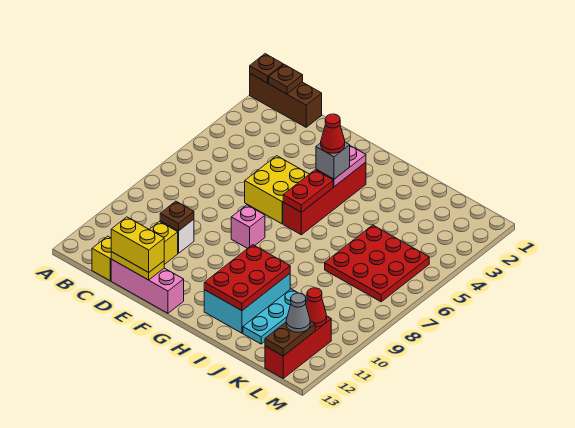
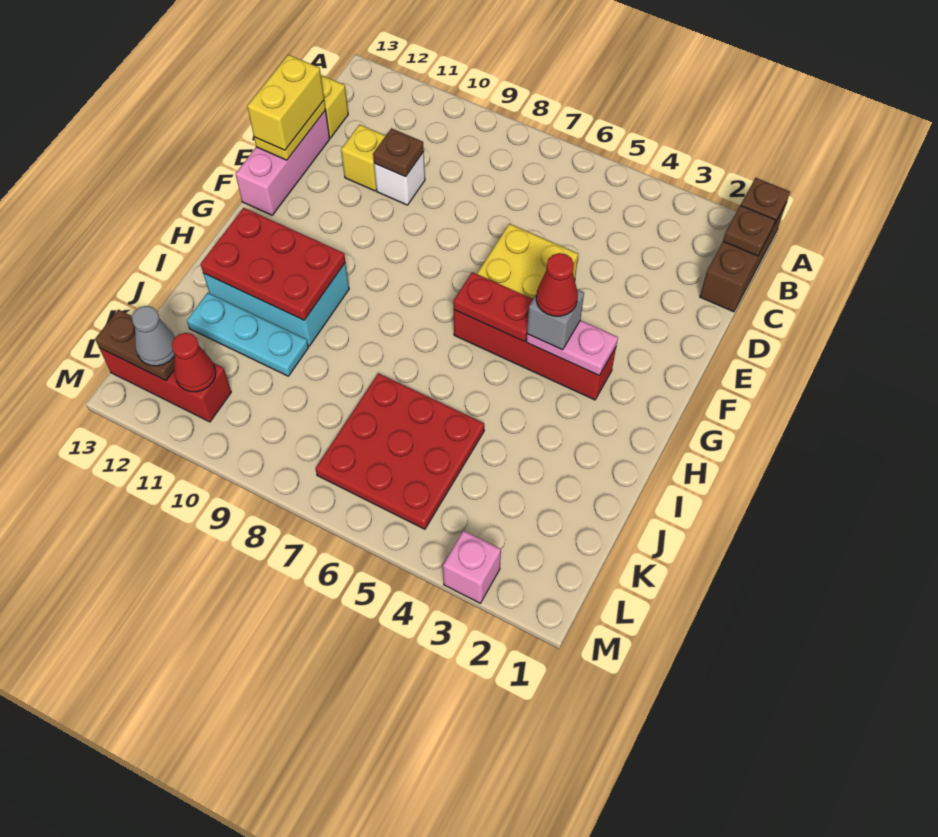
pink brick F8 level 1 -> pink brick M3 level 1

